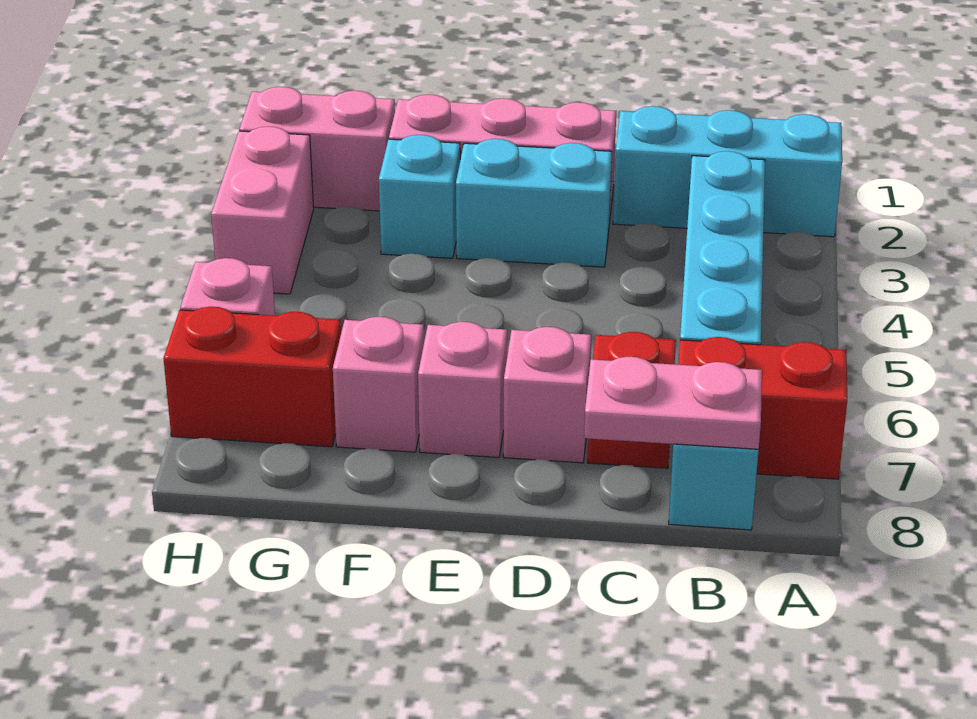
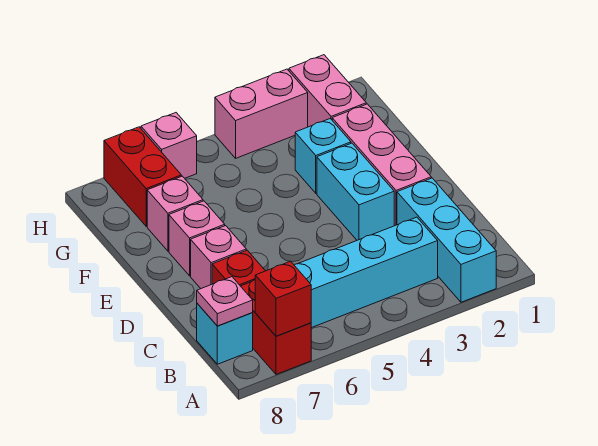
none -> red brick A7 level 2
pink plate B8:C8 level 2 -> pink plate B8 level 2

